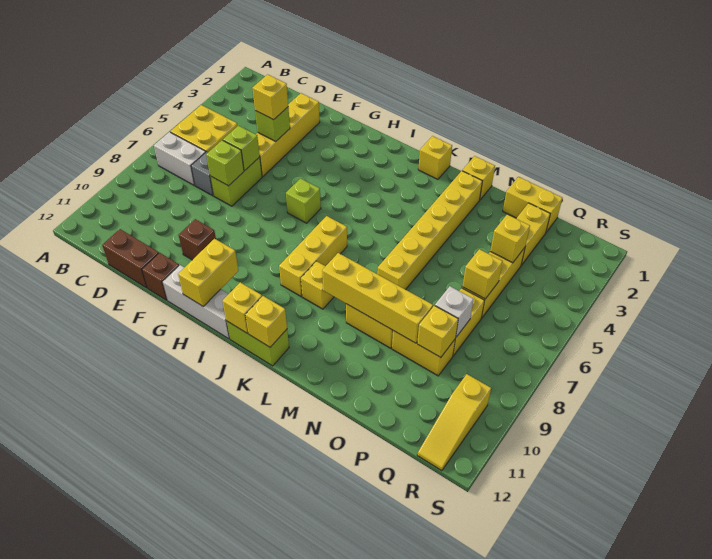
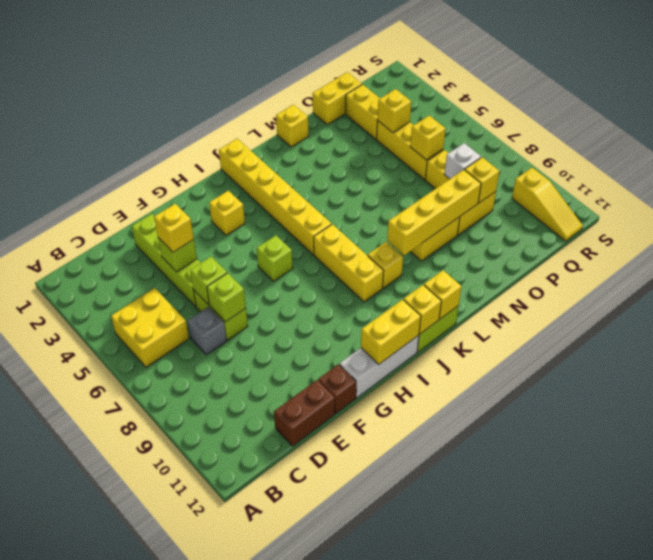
white brick B7:C7 level 1 -> none
yellow brick E2:E5 level 1 -> lime brick E2:E5 level 1
brown brick F10 level 1 -> none
yellow brick H11:H12 level 2 -> yellow brick H12:I12 level 2
yellow brick K1 level 1 -> yellow brick H3 level 1
yellow brick M2:M7 level 1 -> yellow brick J1:J6 level 1

